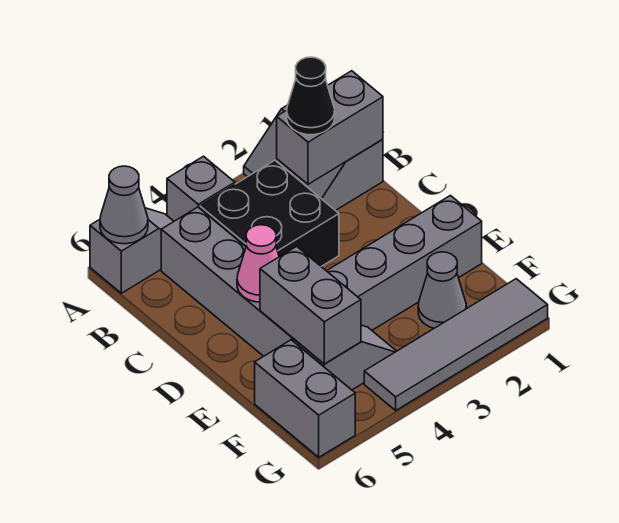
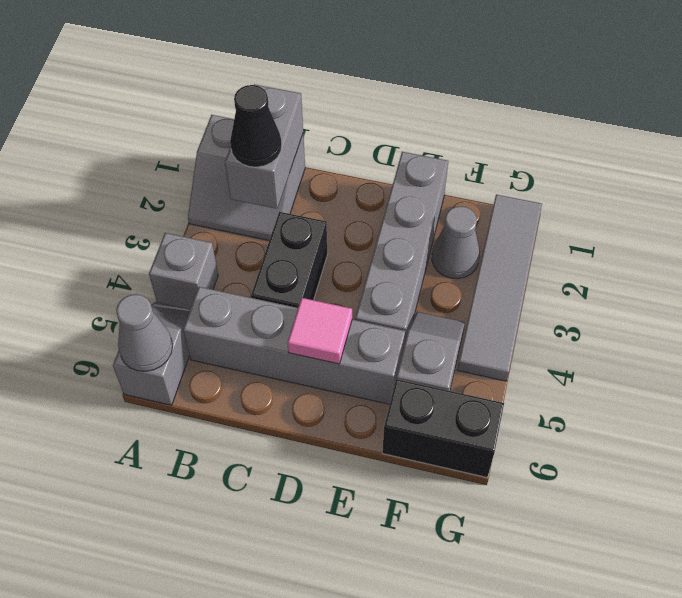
black brick B3:C4 level 1 -> black brick C3:C4 level 1
pink cone D5 level 2 -> pink tile D5 level 2
grey brick E5:F5 level 2 -> none
grey brick F6:G6 level 1 -> black brick F6:G6 level 1

